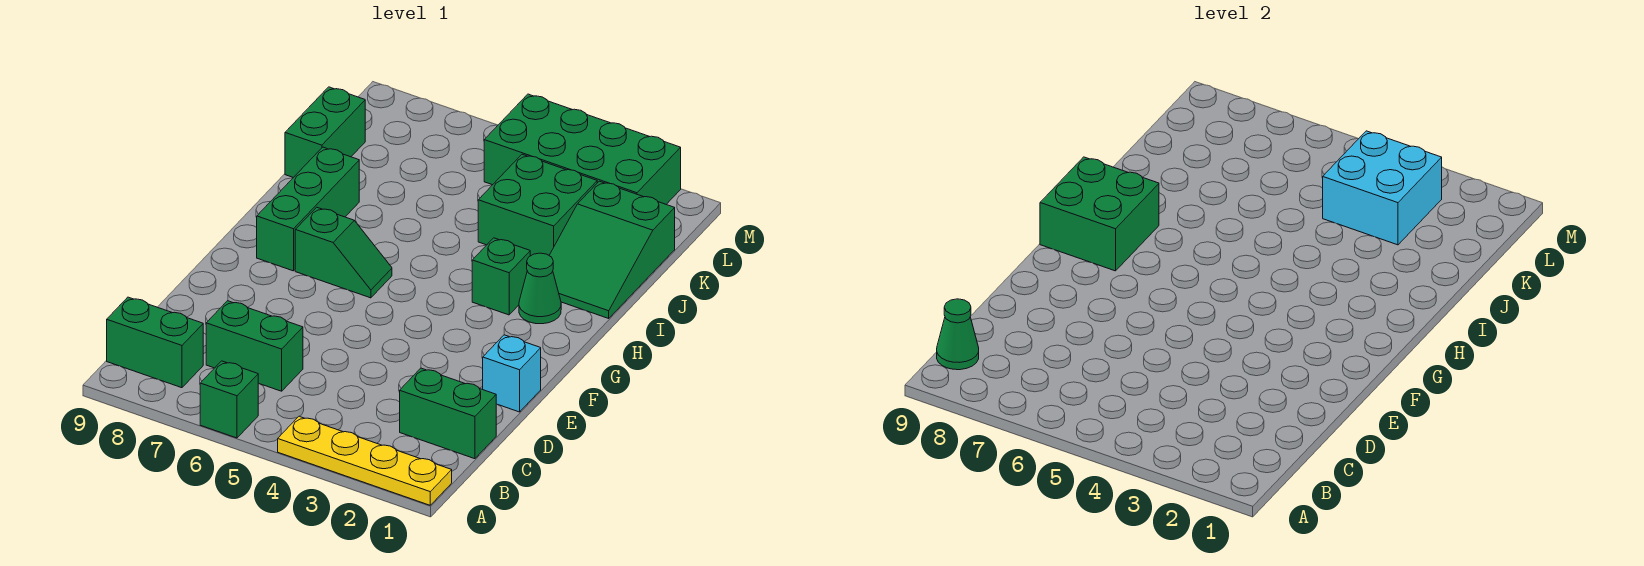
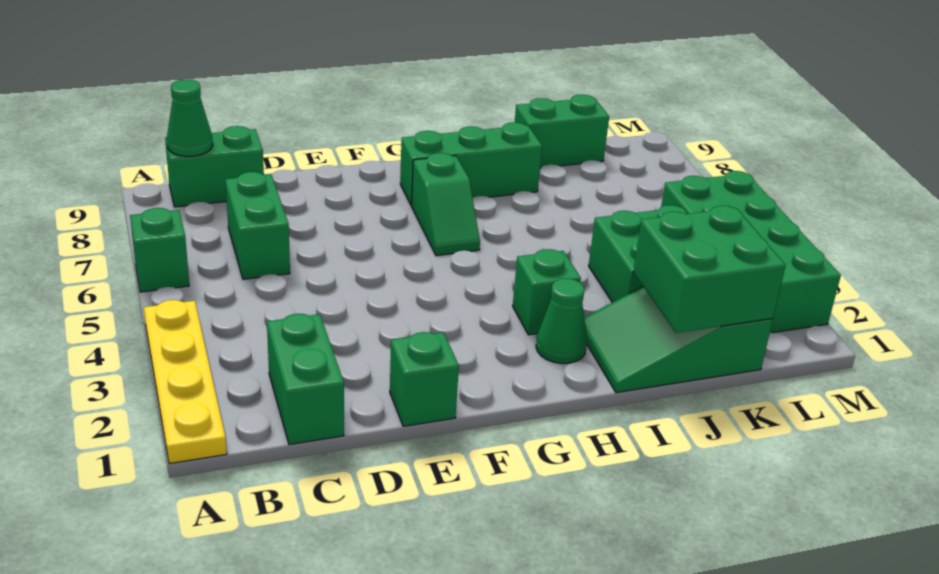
green brick B8:B9 level 1 -> green brick B9:C9 level 1
cyan brick E1 level 1 -> green brick E1 level 1
green brick G8:H9 level 2 -> green brick J1:K2 level 2
cyan brick K3:L4 level 2 -> none

